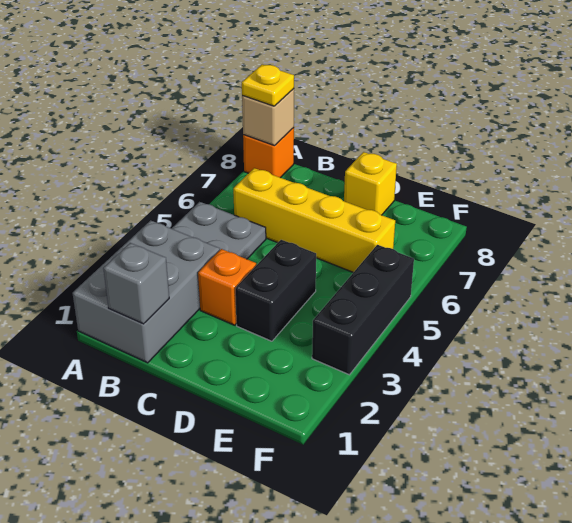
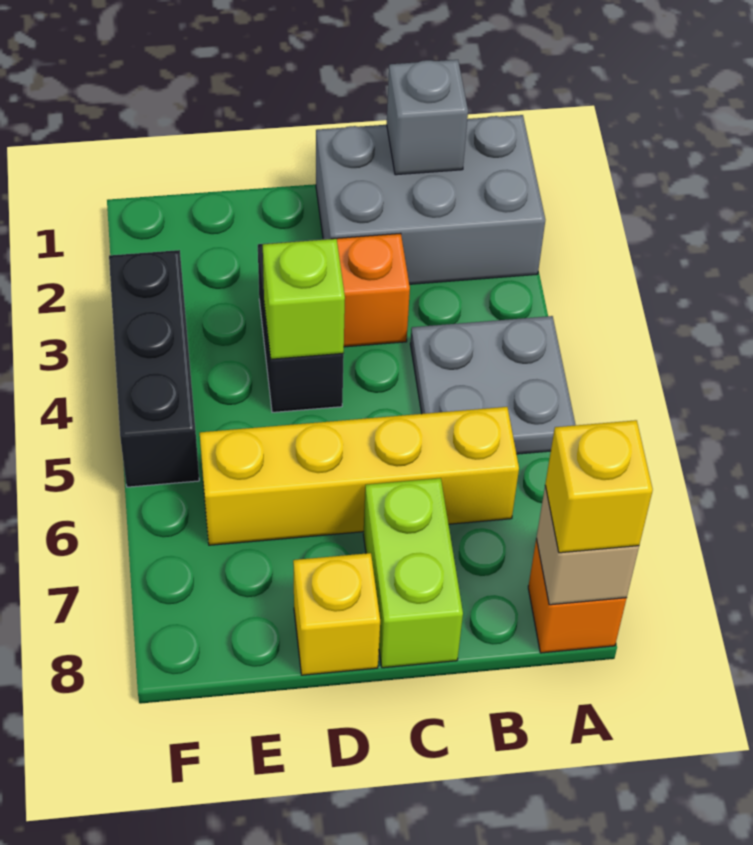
grey brick A1:B3 level 1 -> grey brick A1:C2 level 1
yellow plate A8 level 3 -> yellow brick A8 level 3
none -> lime brick C7:C8 level 1
none -> lime brick D4 level 2

